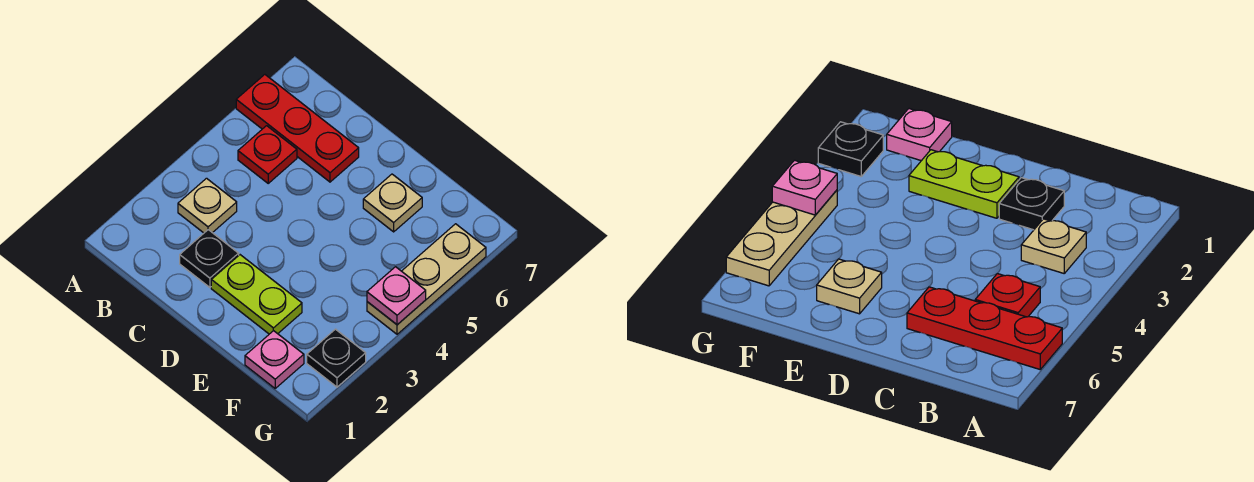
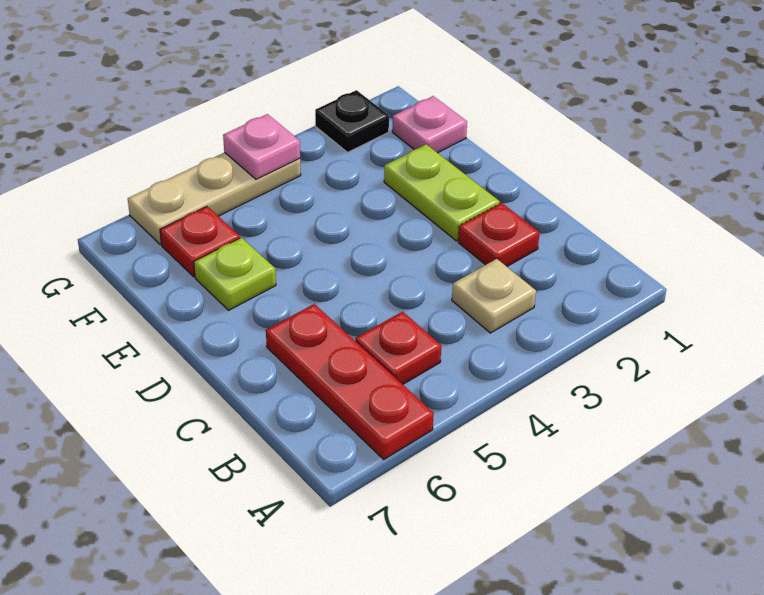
black plate C2 level 1 -> red plate C2 level 1
tan plate E6 level 1 -> lime plate E6 level 1
none -> red plate F6 level 1

